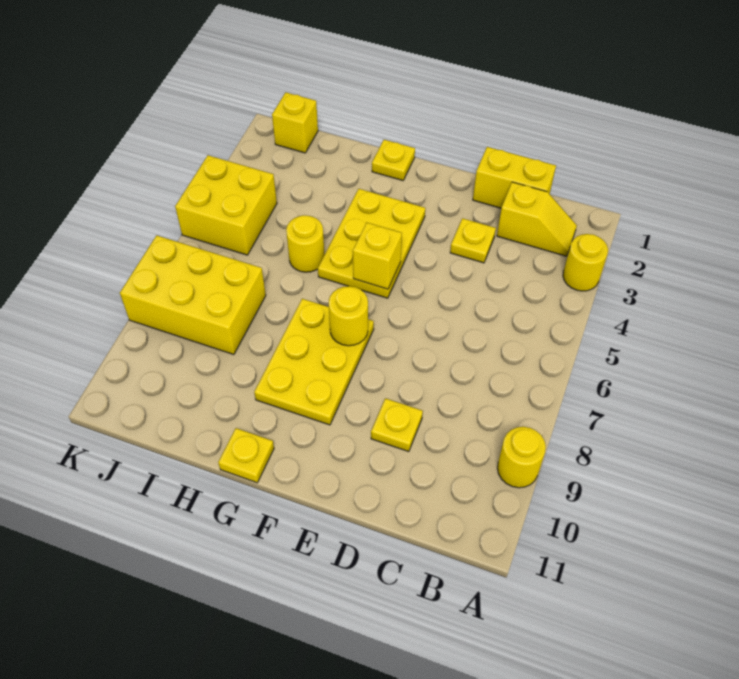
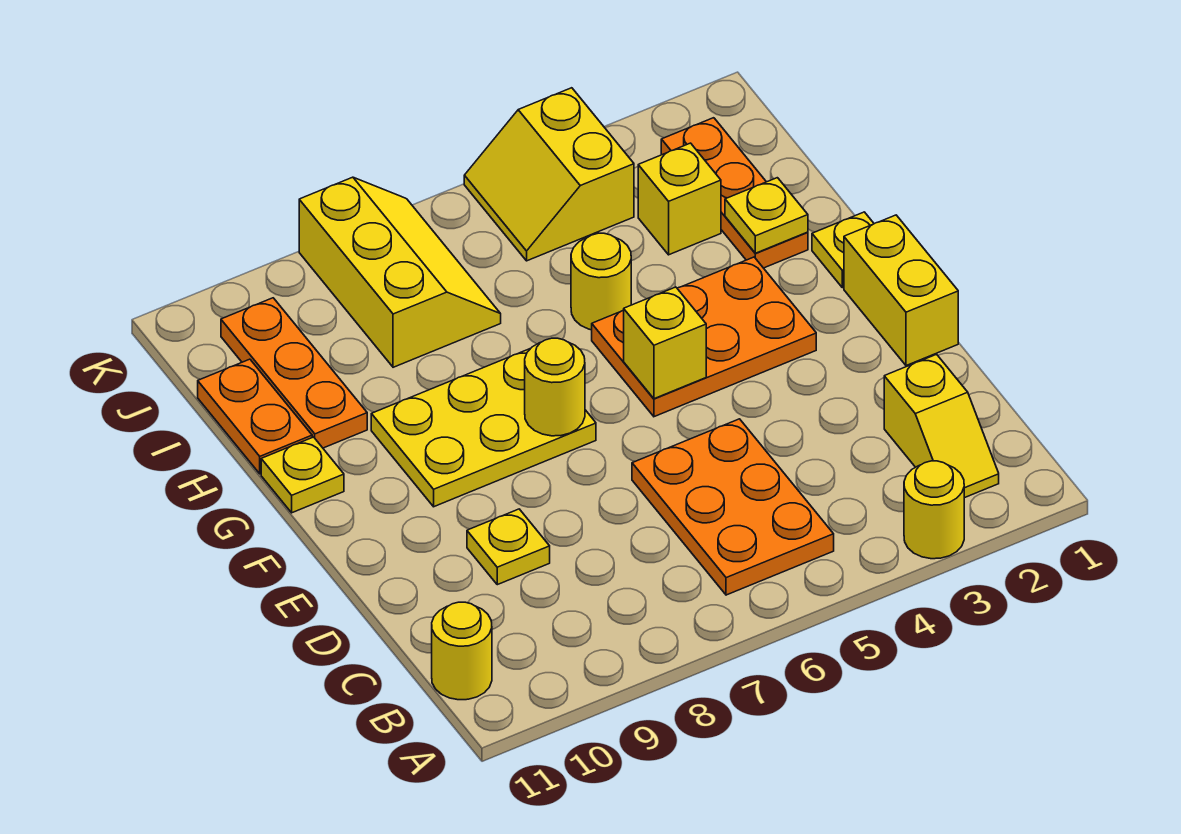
yellow round brick A9 level 1 -> yellow round brick B11 level 1
none -> orange plate B5:D6 level 1
yellow brick C1:D1 level 1 -> yellow brick E1:F1 level 1
yellow plate D3 level 1 -> yellow plate H2 level 2
yellow plate F3:G5 level 1 -> orange plate F3:G5 level 1
none -> orange plate H2:J2 level 1
none -> orange plate H10:J10 level 1
none -> orange plate H11:I11 level 1
yellow brick I7:K8 level 1 -> yellow slope I7:K8 level 1 top 8
yellow brick J1 level 1 -> yellow brick I3 level 1
yellow brick J4:K5 level 1 -> yellow slope J4:K5 level 1 top 4

